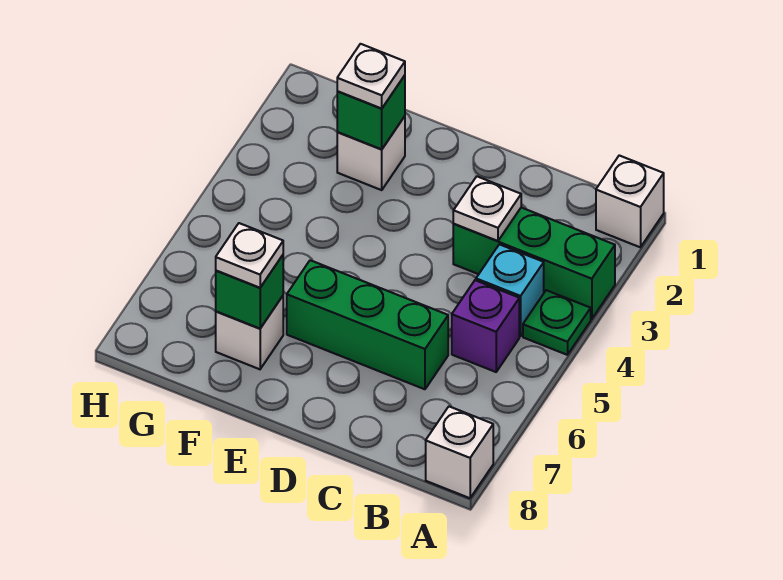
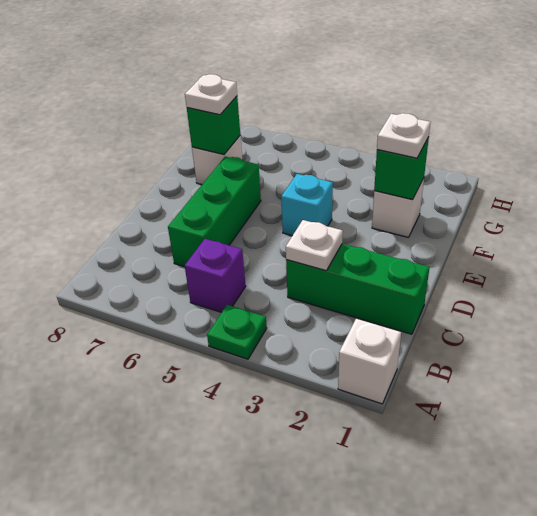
green brick A3:C3 level 1 -> green brick C1:C3 level 1
white brick A8 level 1 -> none
cyan brick B4 level 1 -> cyan brick E4 level 1

